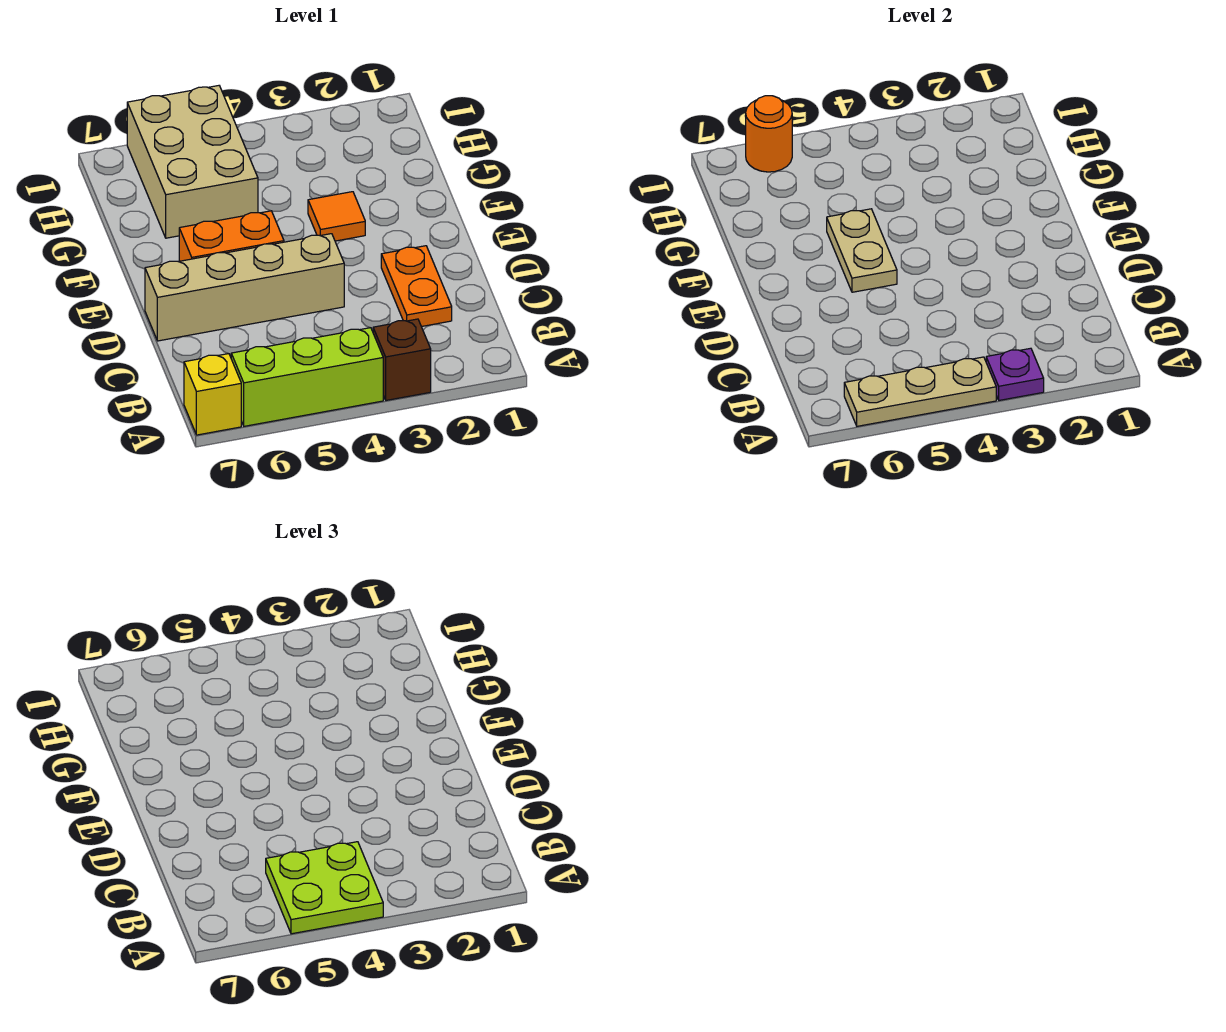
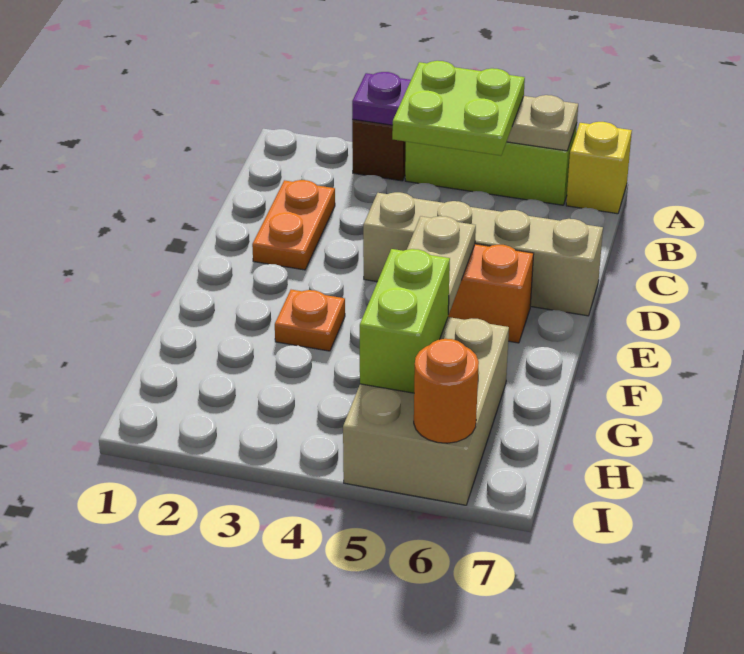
orange tile F3 level 1 -> orange plate F3 level 1
none -> lime brick G5:H5 level 2

